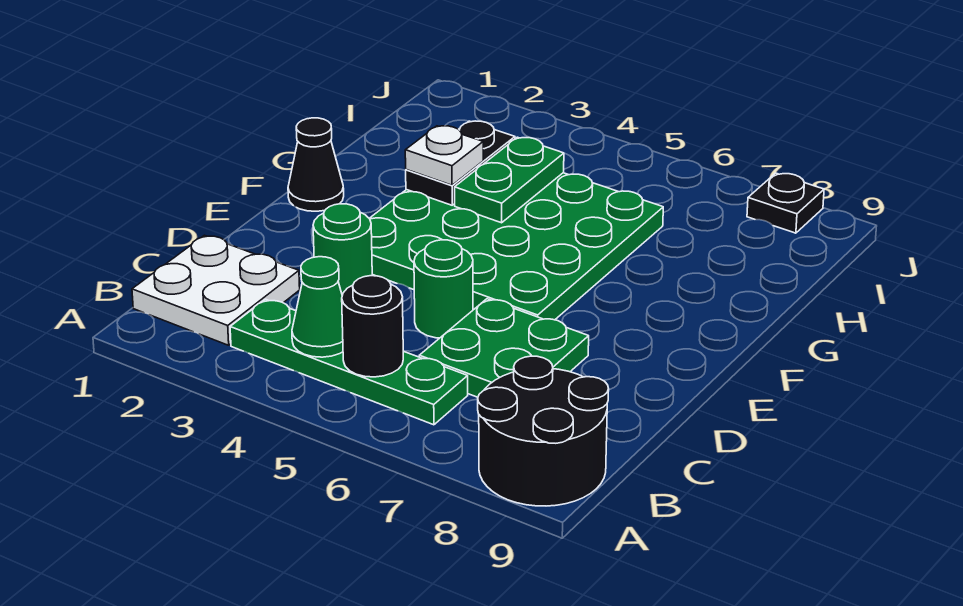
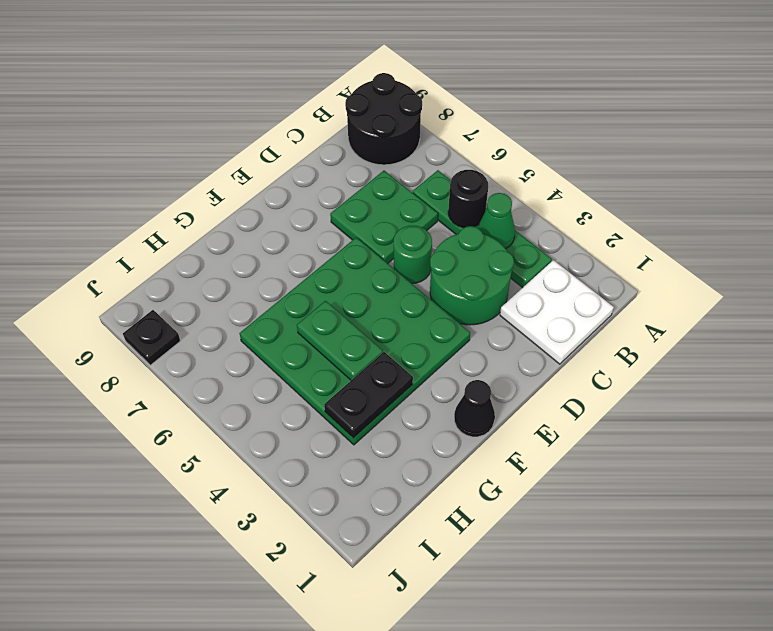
green round brick D3 level 1 -> green round brick C3:D4 level 1
white plate G3 level 3 -> none
green plate G4:H4 level 2 -> green plate G4:G5 level 2

